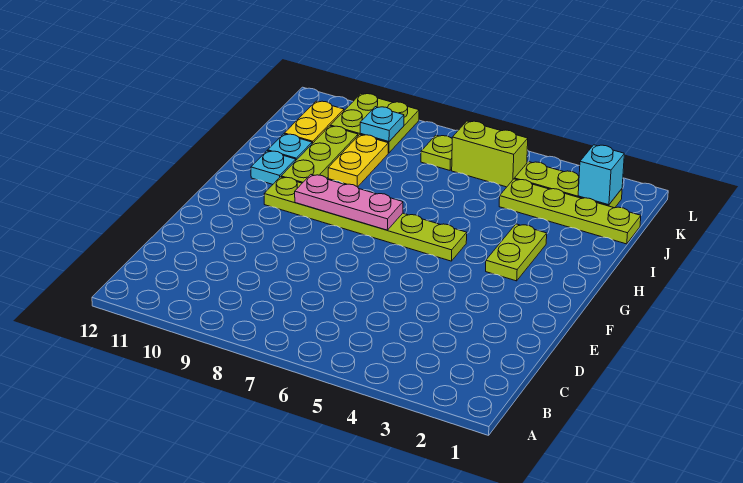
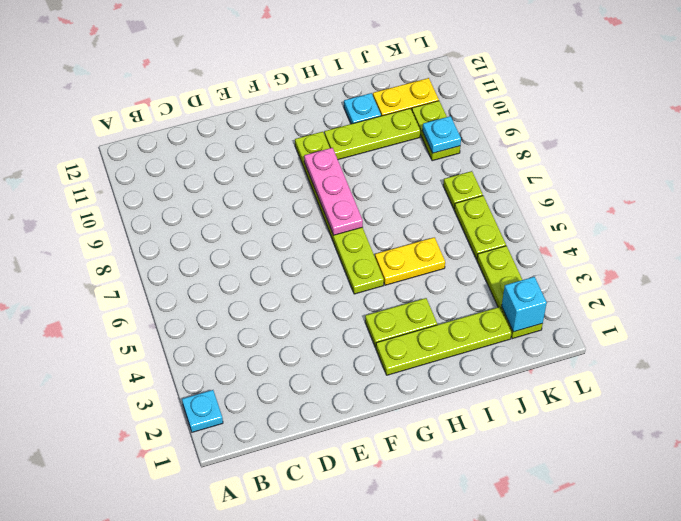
cyan plate H11 level 1 -> cyan plate A2 level 1
yellow plate I9:J9 level 1 -> yellow plate H5:I5 level 1
lime plate J1:J4 level 1 -> lime plate G2:J2 level 1
lime brick K5:K6 level 1 -> lime plate K5:K6 level 1
lime plate K9:L10 level 1 -> lime plate K9:K10 level 1

